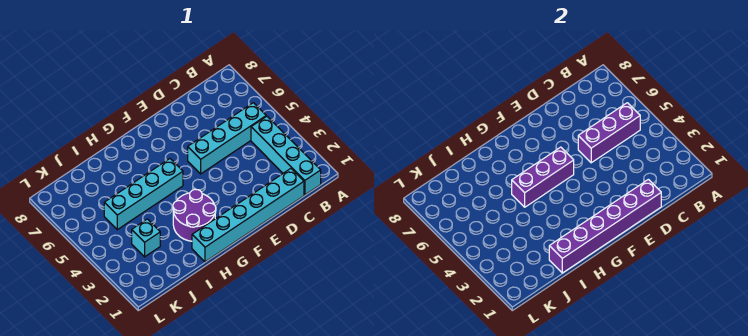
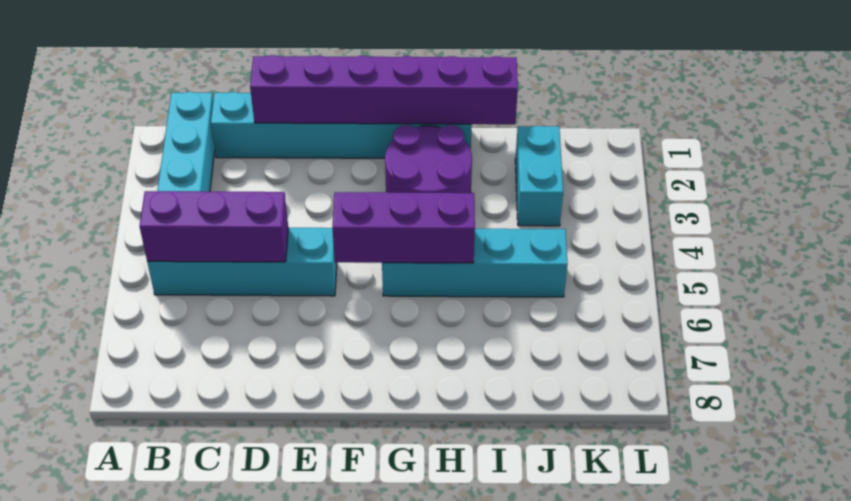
cyan brick J3 level 1 -> cyan brick J2:J3 level 1

